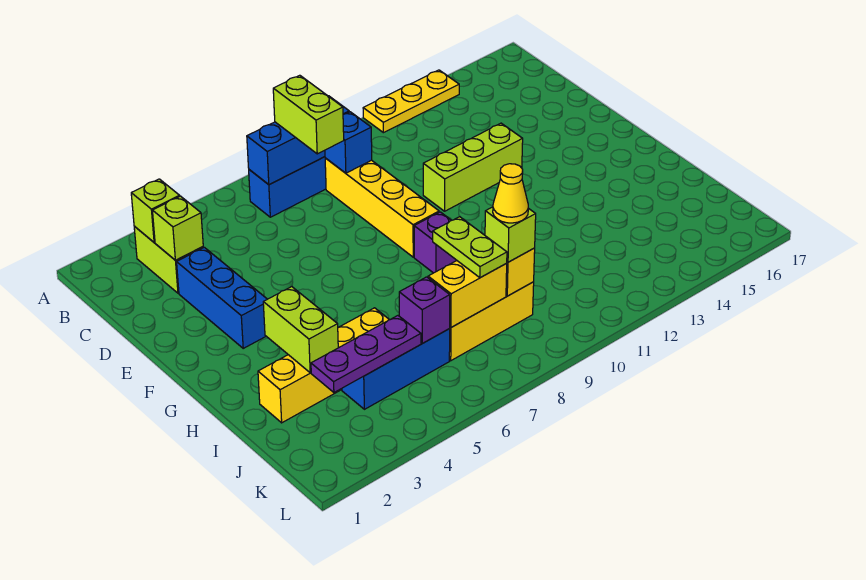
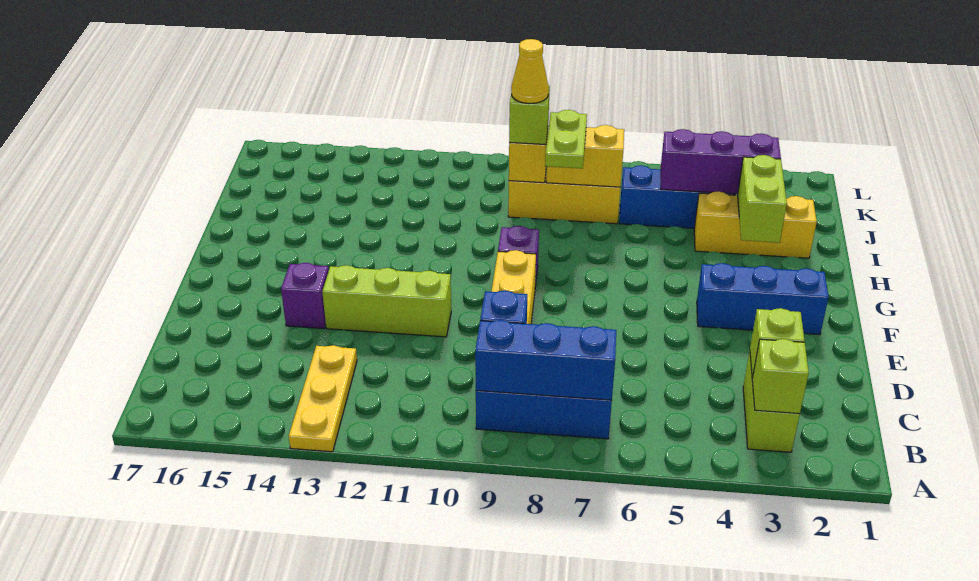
yellow plate A12:A14 level 1 -> yellow plate A13:C13 level 1
lime brick B8:C8 level 3 -> none
blue brick D3:F3 level 1 -> blue brick F2:F4 level 1
yellow brick I2:I5 level 1 -> yellow brick I2:I4 level 1
purple plate J3:J5 level 2 -> purple brick J3:J5 level 2
purple brick J6 level 2 -> purple brick E14 level 1

